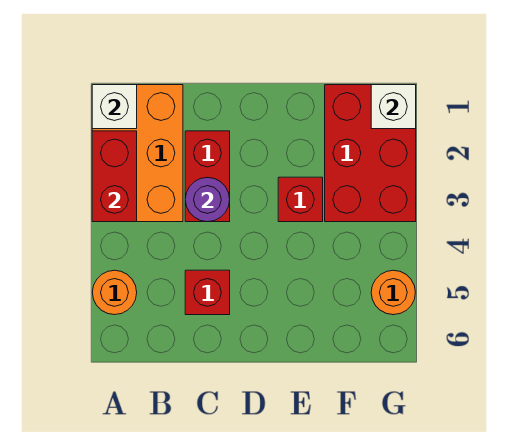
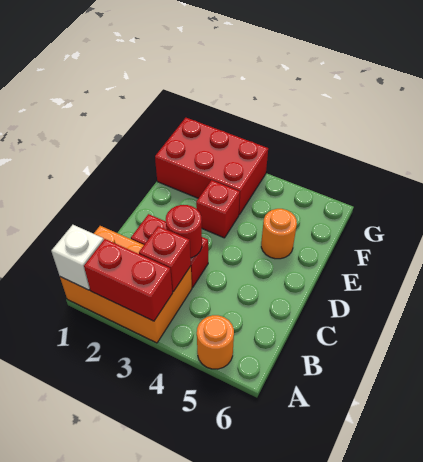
purple round brick C3 level 2 -> red round brick C3 level 2
red brick C5 level 1 -> red brick B3 level 2
white brick G1 level 2 -> none
orange round brick G5 level 1 -> orange round brick E5 level 1

